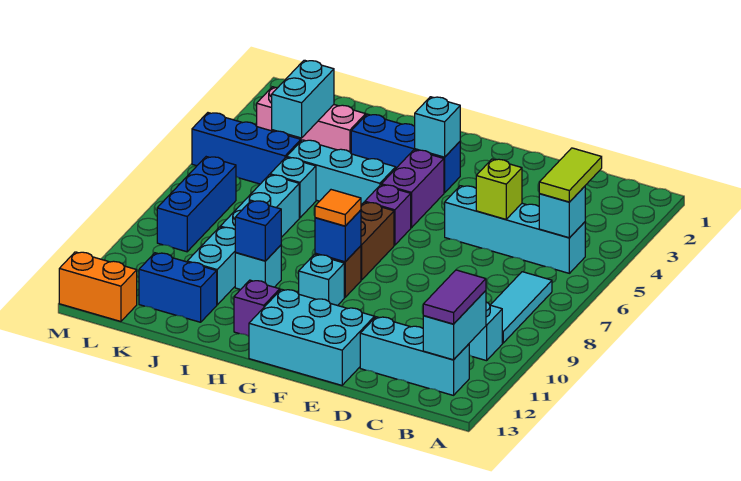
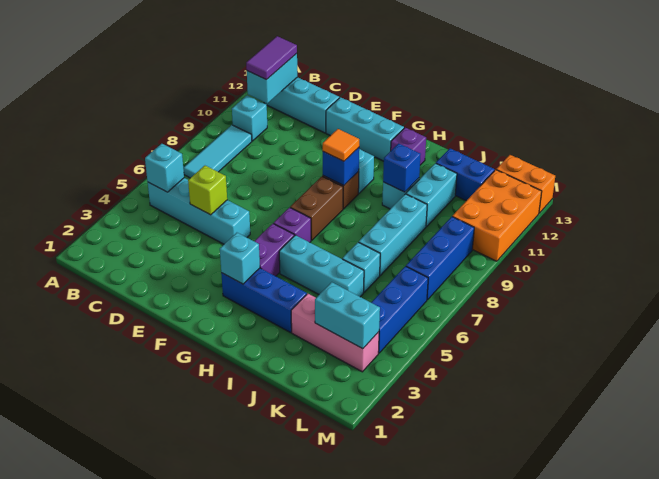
lime tile B4:B5 level 3 -> none
cyan brick E12:G13 level 1 -> cyan brick E12:G12 level 1
cyan brick K3:K4 level 2 -> cyan brick K3:L3 level 2
blue brick K5:M5 level 1 -> blue brick L4:L6 level 1
none -> orange brick L10:M12 level 1

